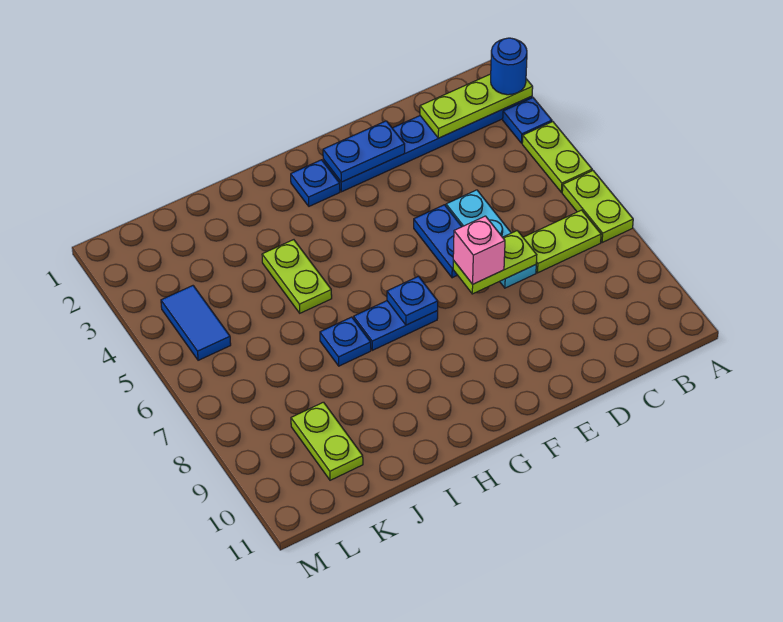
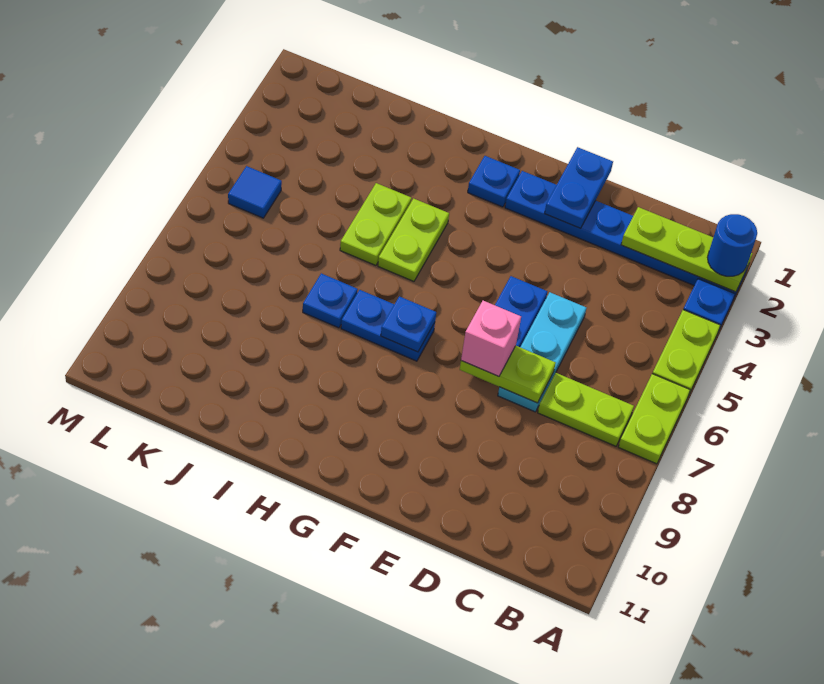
blue plate E2:F2 level 2 -> blue plate E1:E2 level 2
lime plate K9:K10 level 1 -> lime plate H4:H5 level 1
blue tile L4:L5 level 1 -> blue tile L5 level 1

